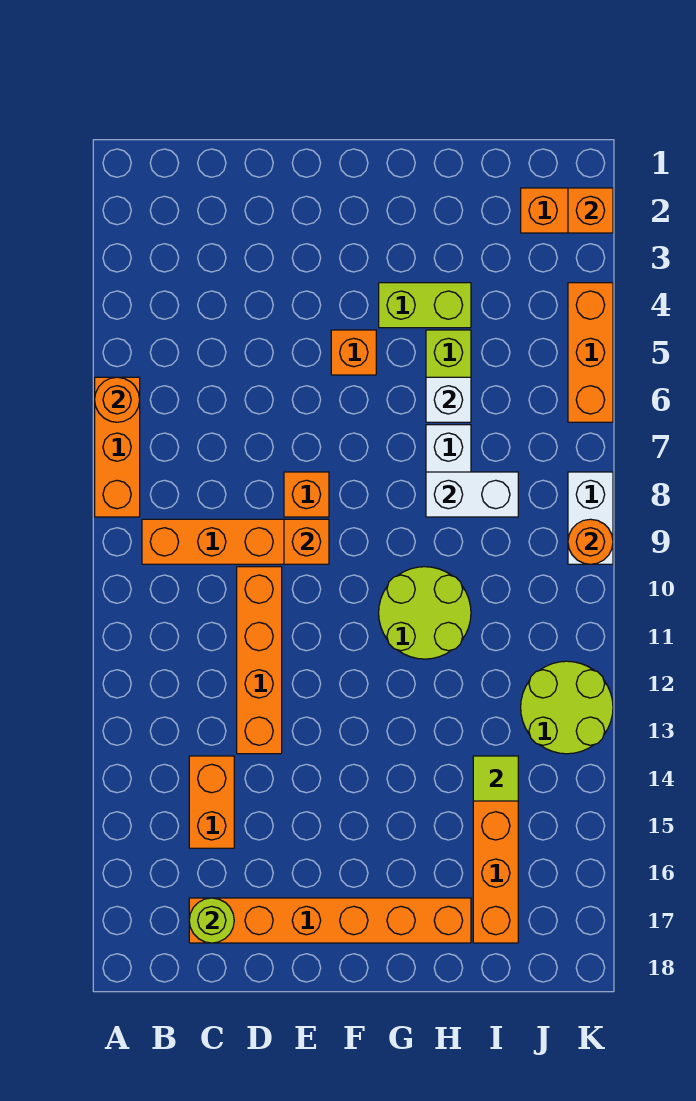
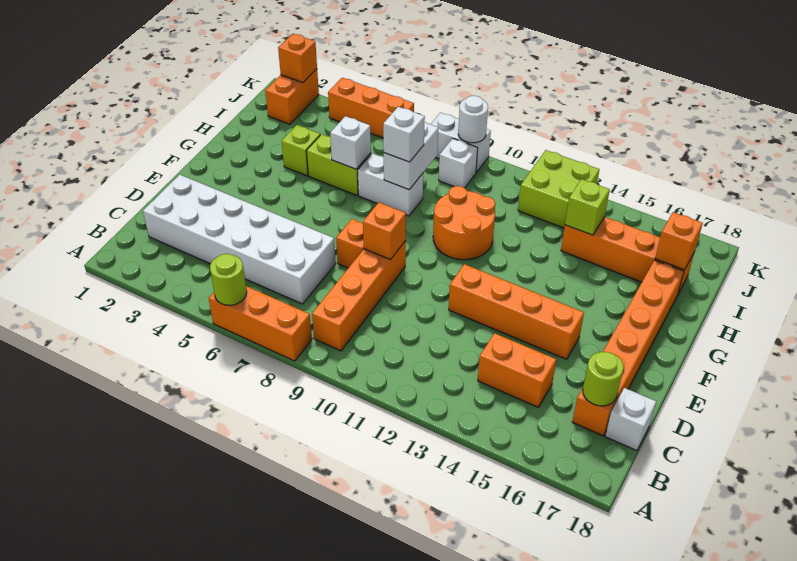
orange round brick A6 level 2 -> lime round brick A6 level 2
none -> white brick C2:D7 level 1
none -> white brick C18 level 1
orange brick D10:D13 level 1 -> orange brick E12:E15 level 1
orange brick F5 level 1 -> orange brick I17 level 2
lime brick G4:H4 level 1 -> lime brick H4 level 1
lime round brick G10:H11 level 1 -> orange round brick G10:H11 level 1
none -> white brick H8 level 3
lime tile I14 level 2 -> lime brick I14 level 2
none -> white brick J9 level 1
lime round brick J12:K13 level 1 -> lime brick J12:K13 level 1
orange round brick K9 level 2 -> white round brick K9 level 2

